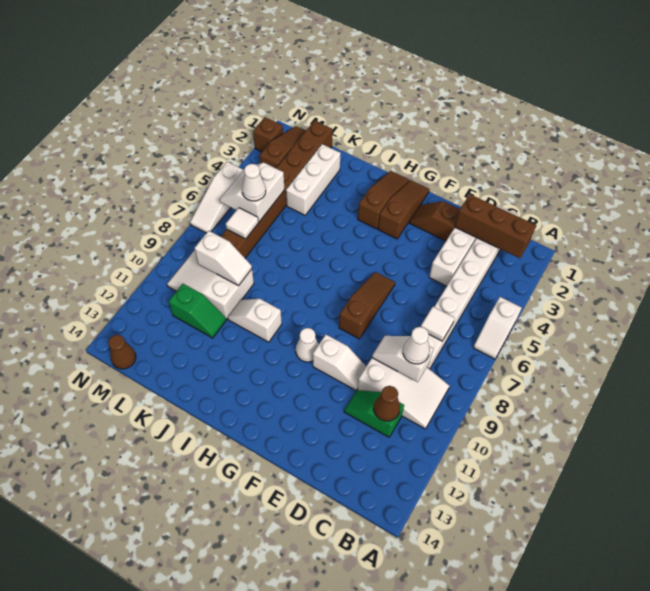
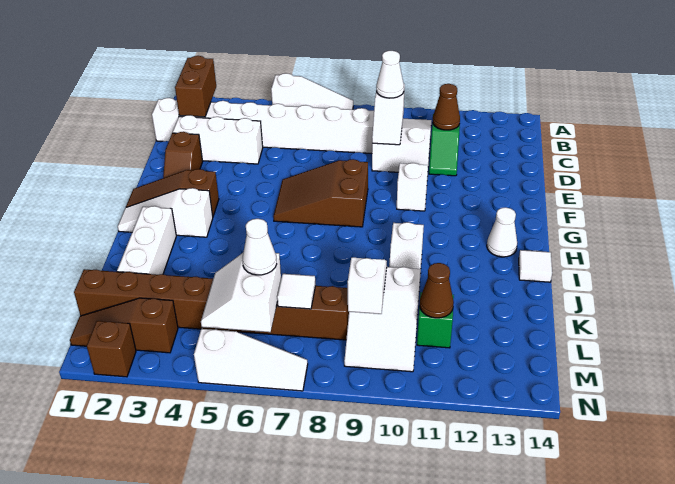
white slope A5:A6 level 1 top 5 -> white slope A5:A7 level 1 top 5
brown brick B2:D2 level 2 -> brown brick B2:C2 level 2
white tile C7 level 2 -> white tile I14 level 1
brown slope F6:F8 level 1 top 8 -> brown slope F6:G8 level 1 top 8
white cone G10 level 1 -> white cone H13 level 1
brown slope H1:H3 level 1 top 3 -> white slope H1:H3 level 1 top 3
white brick K2:K4 level 1 -> white brick I2:K2 level 1
white slope L5:M6 level 2 top L -> white slope L5:M6 level 2 top 6
brown cone M14 level 1 -> brown cone L11 level 2

